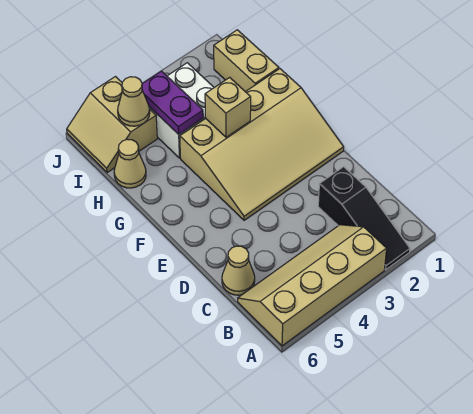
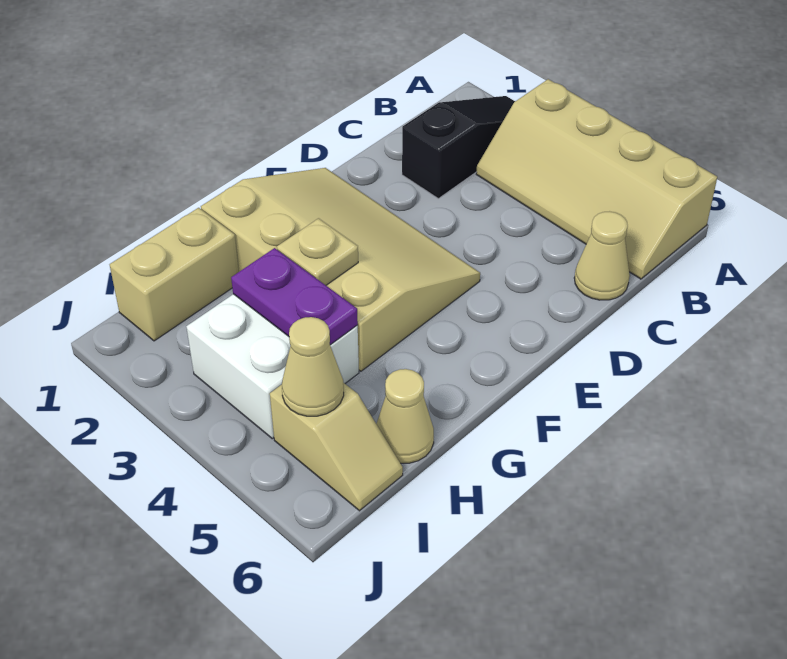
tan brick G3 level 2 -> tan plate G3 level 2
purple plate H4:I4 level 2 -> purple plate H3:H4 level 2
tan slope I5:J6 level 1 top 5 -> tan slope I5:I6 level 1 top 5

